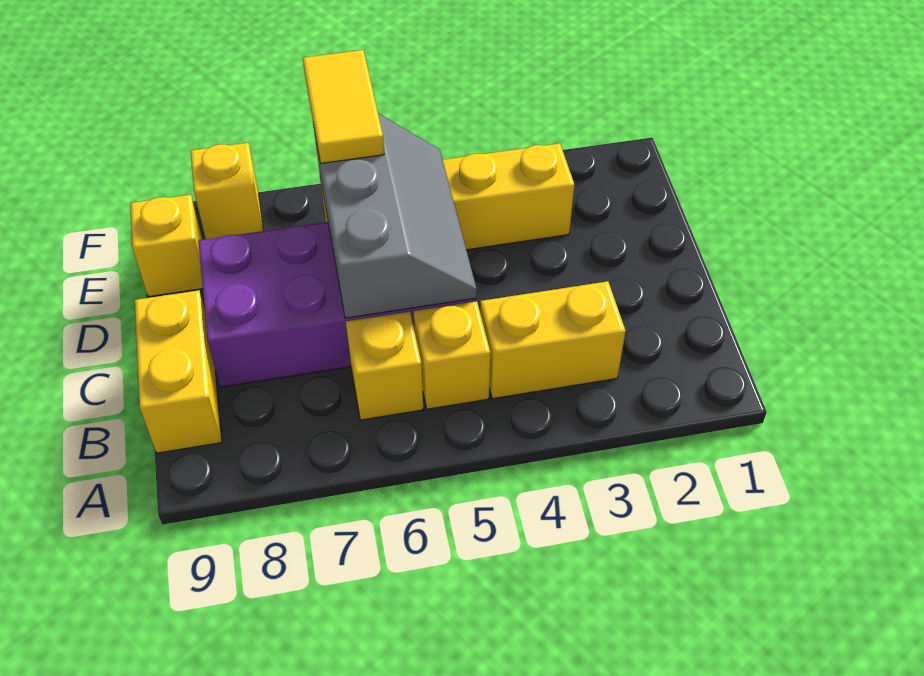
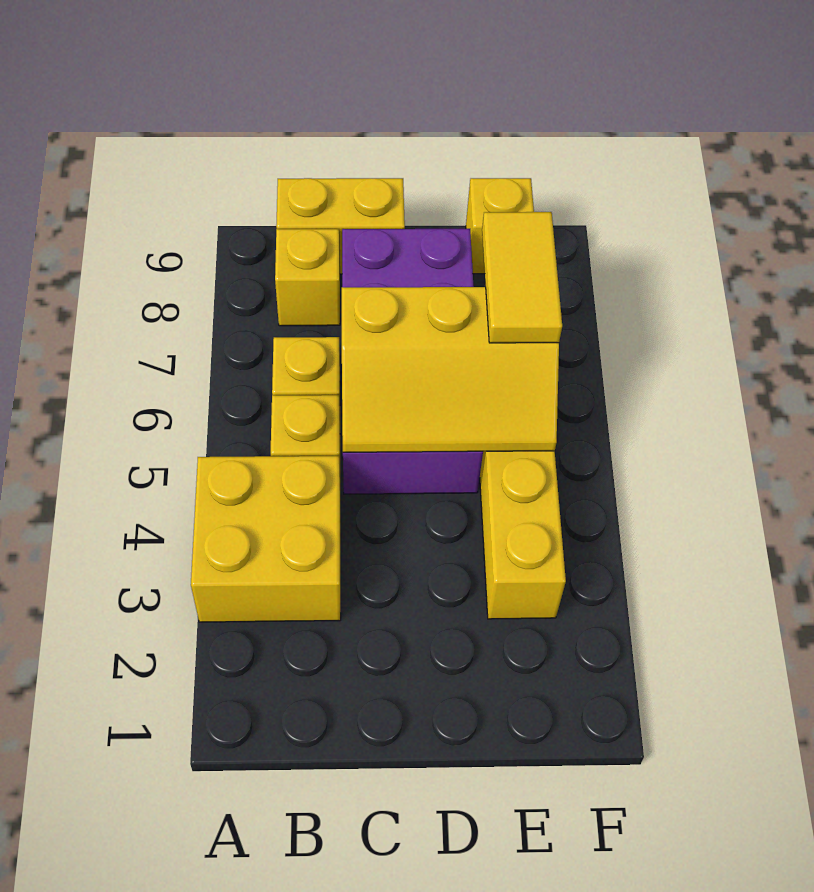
yellow brick B3:B4 level 1 -> yellow brick A3:B4 level 1
grey slope C5:E6 level 2 top 6 -> yellow slope C5:E6 level 2 top 6
yellow tile E6:F6 level 3 -> yellow tile E6:E7 level 3
yellow brick F8 level 1 -> yellow brick B8 level 1

